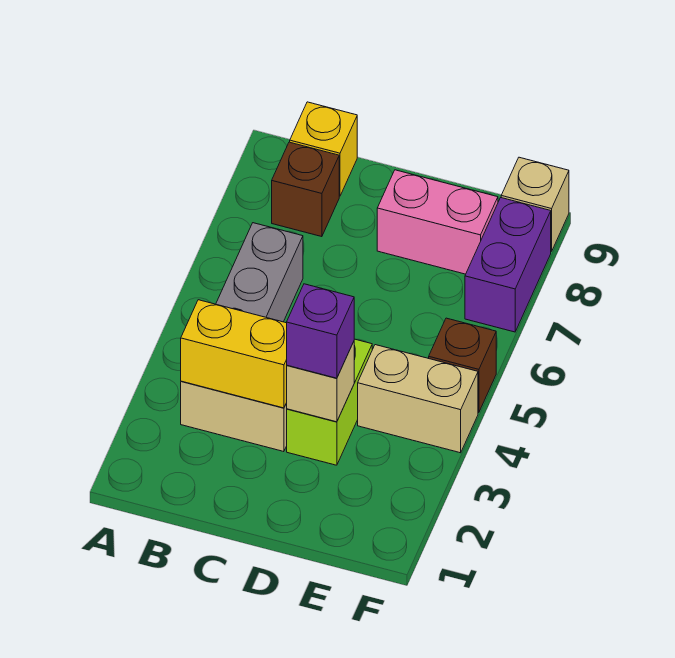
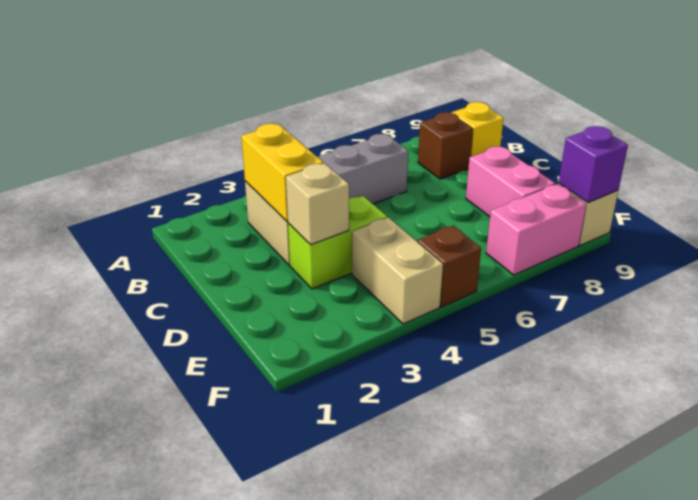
purple brick D3 level 3 -> purple brick F9 level 2
purple brick F7:F8 level 1 -> pink brick F7:F8 level 1

